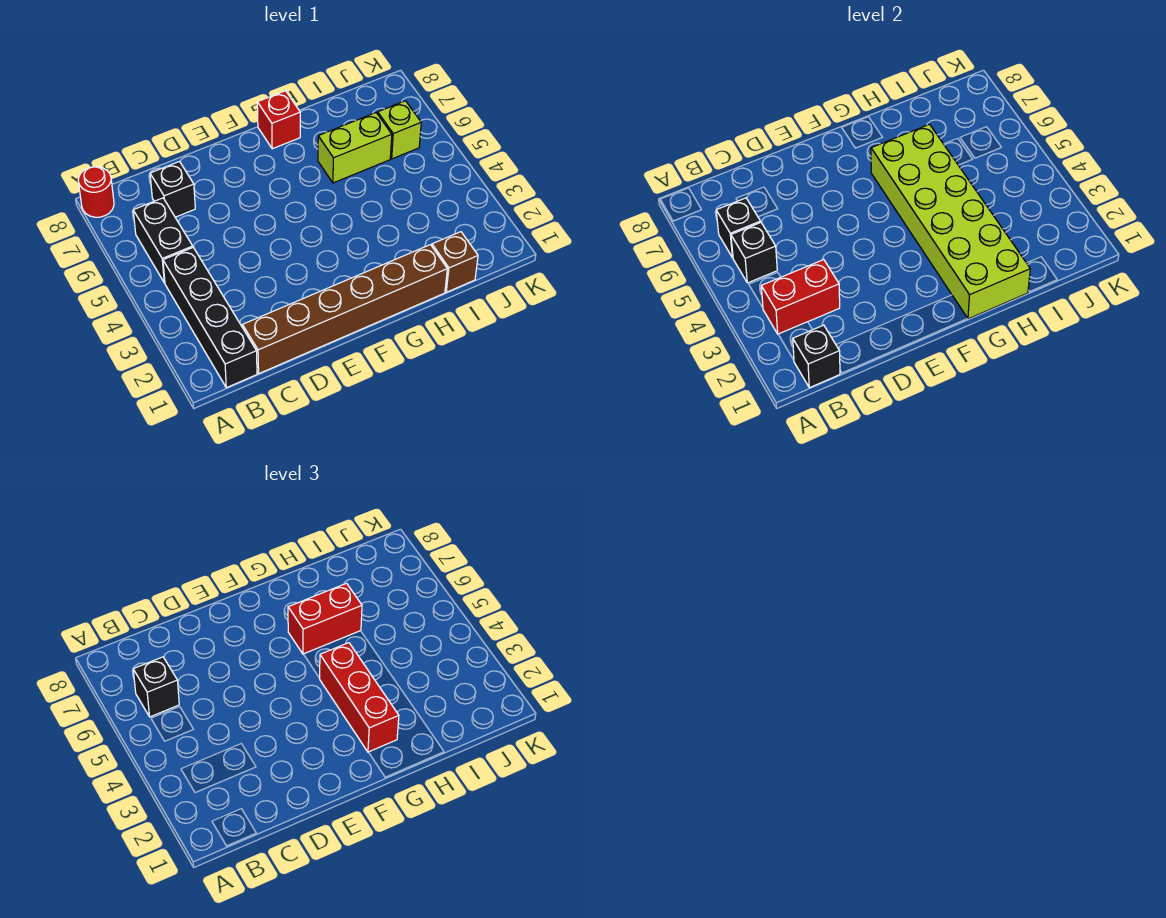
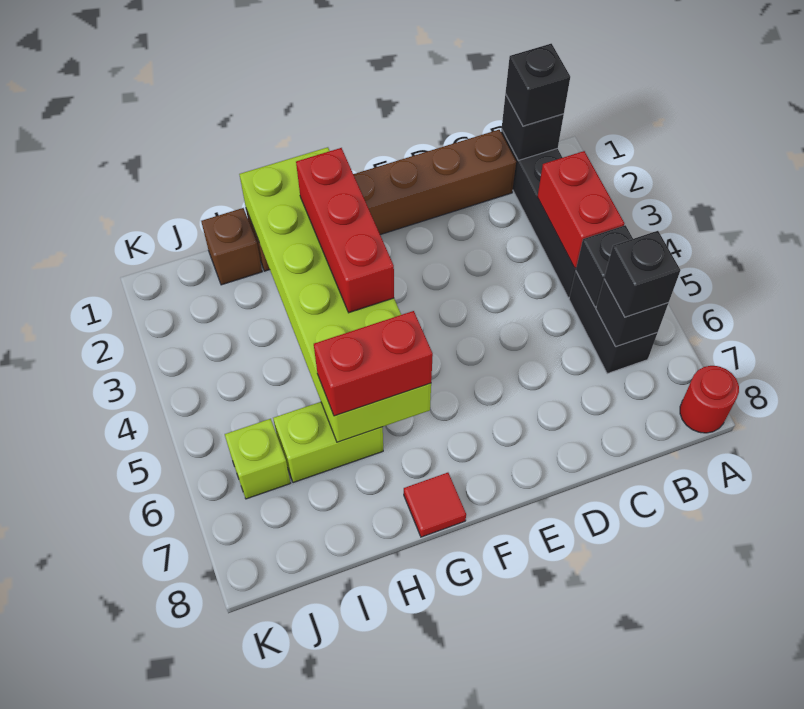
red brick B3:C3 level 2 -> red brick B3:B4 level 2
black brick C7 level 1 -> black brick B1 level 3
red brick G8 level 1 -> red tile G8 level 1

